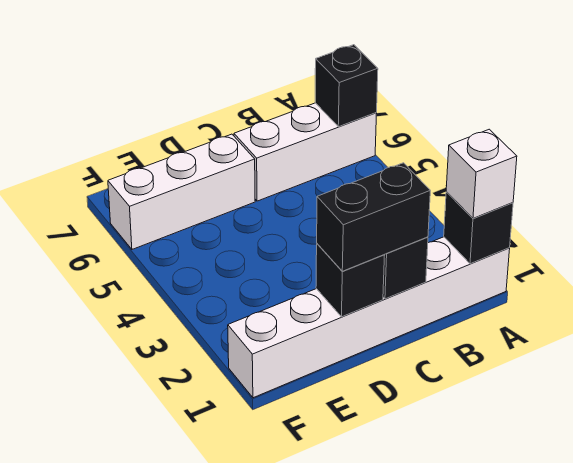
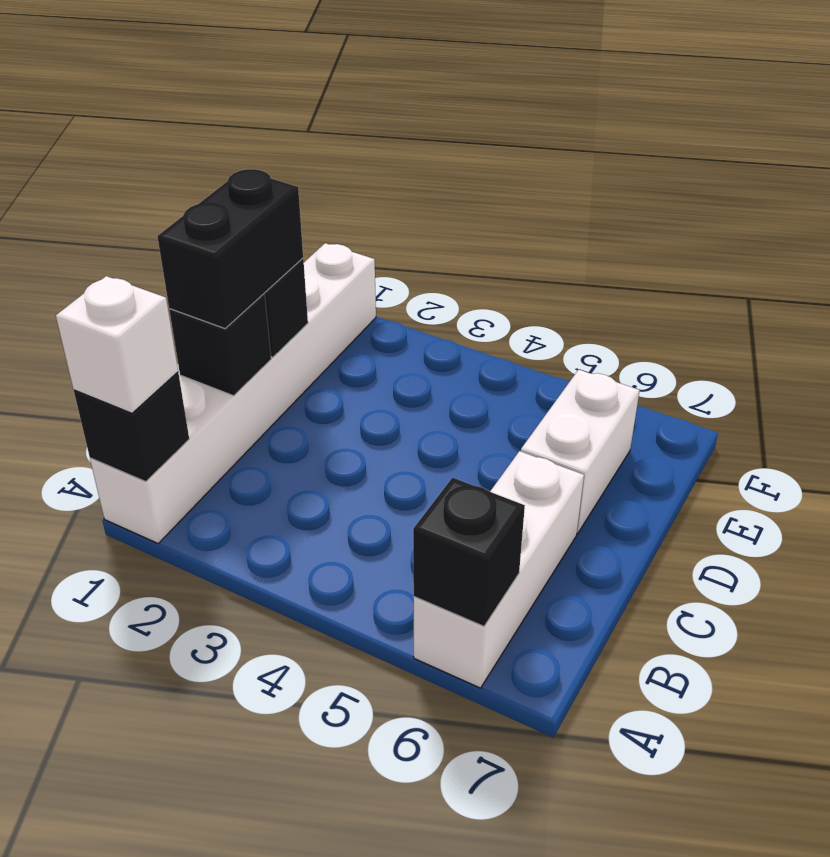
white brick D6:F6 level 1 -> white brick D6:E6 level 1

